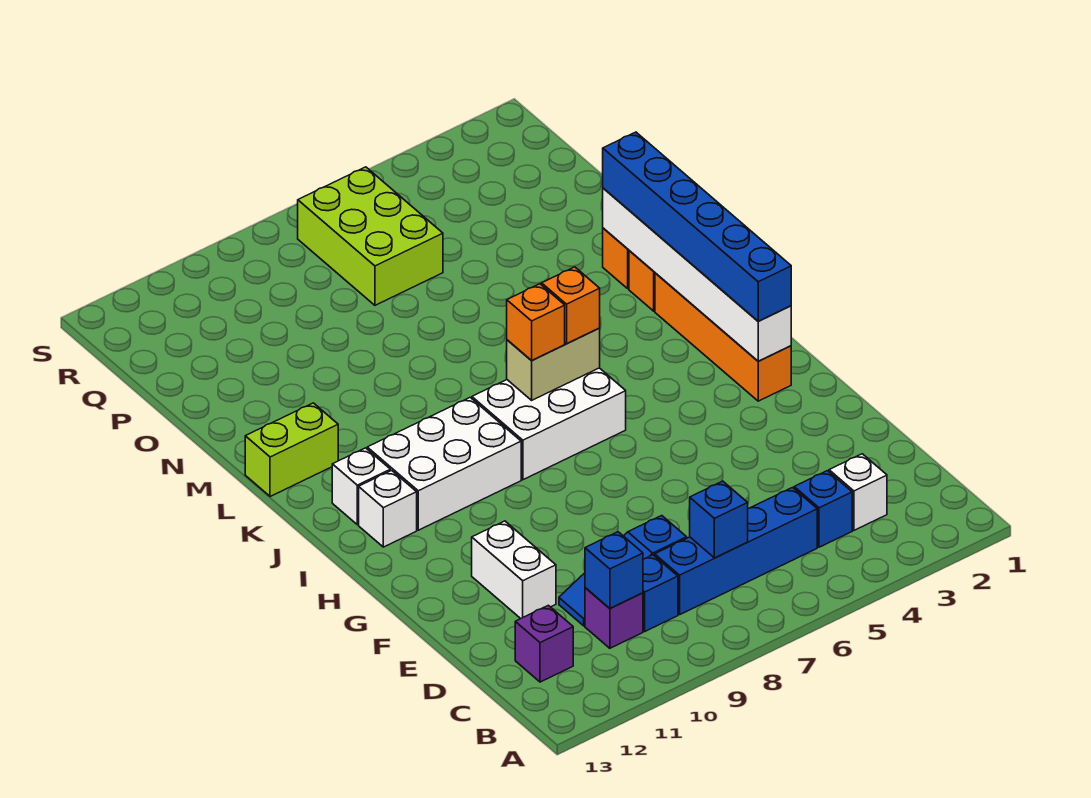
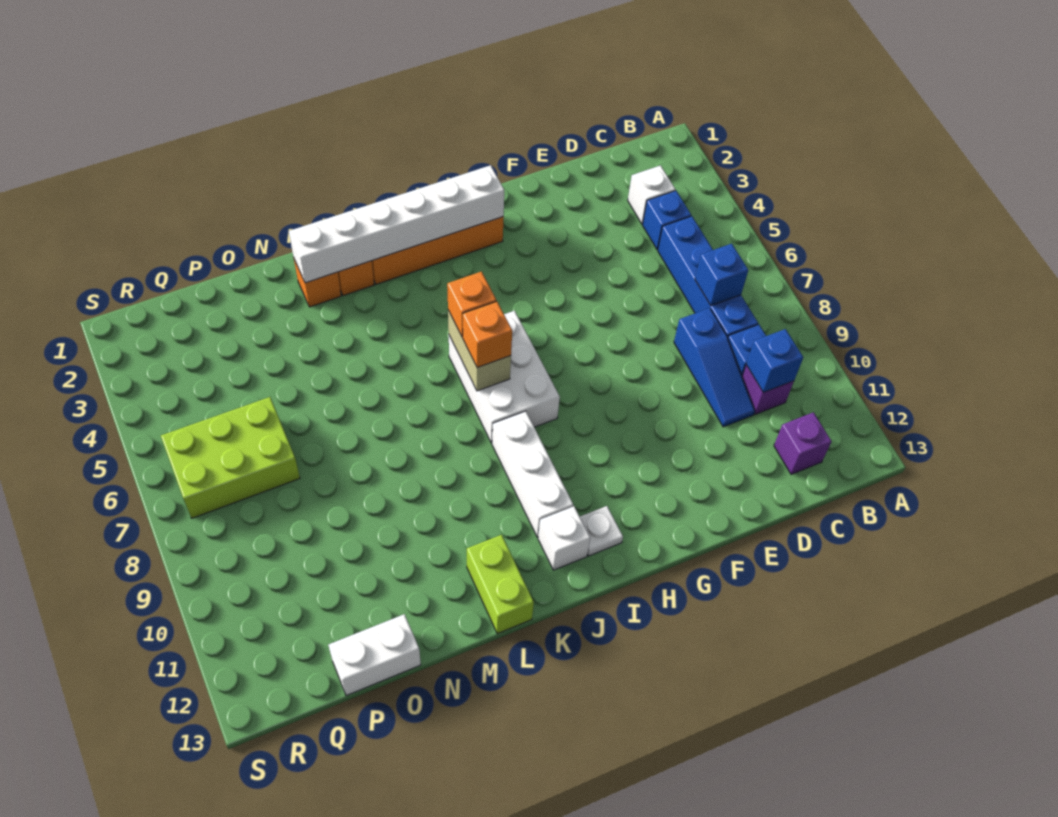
white brick E11:F11 level 1 -> white brick O13:P13 level 1
blue brick H2:M2 level 3 -> none
white brick I9:J11 level 1 -> white brick J9:J11 level 1
white brick I12 level 1 -> white plate I12 level 1

